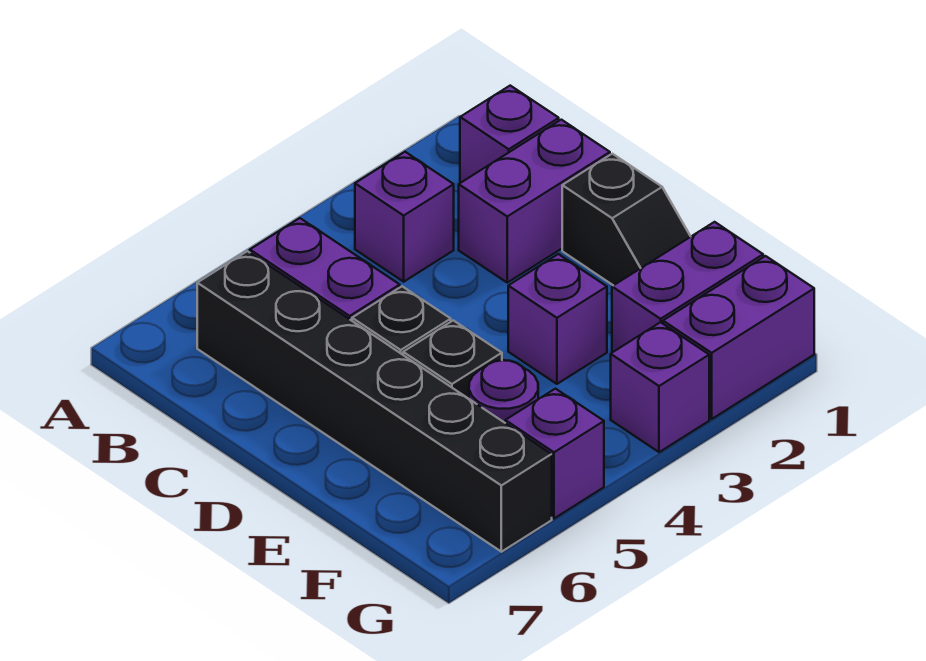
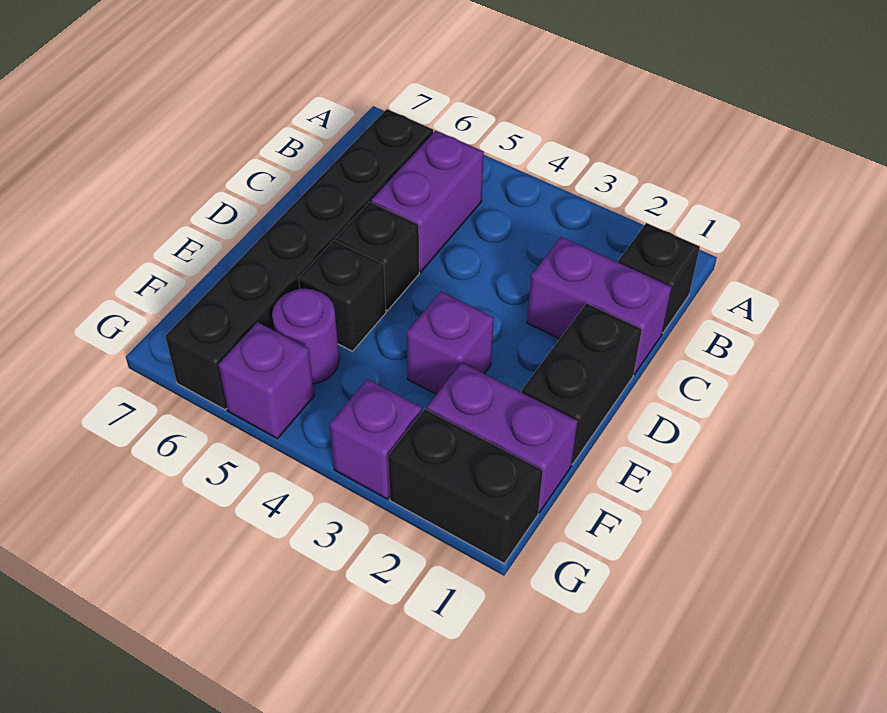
purple brick B1 level 1 -> black brick B1 level 1
purple brick B3 level 1 -> none
black slope D1:E1 level 1 top D -> black brick D1:E1 level 1
purple brick G1:G2 level 1 -> black brick G1:G2 level 1

